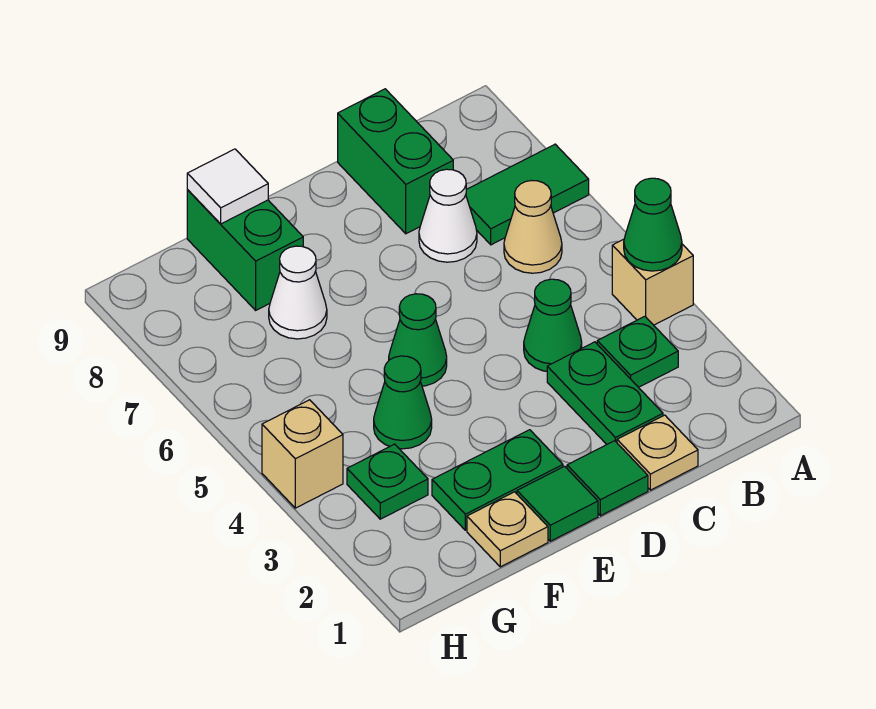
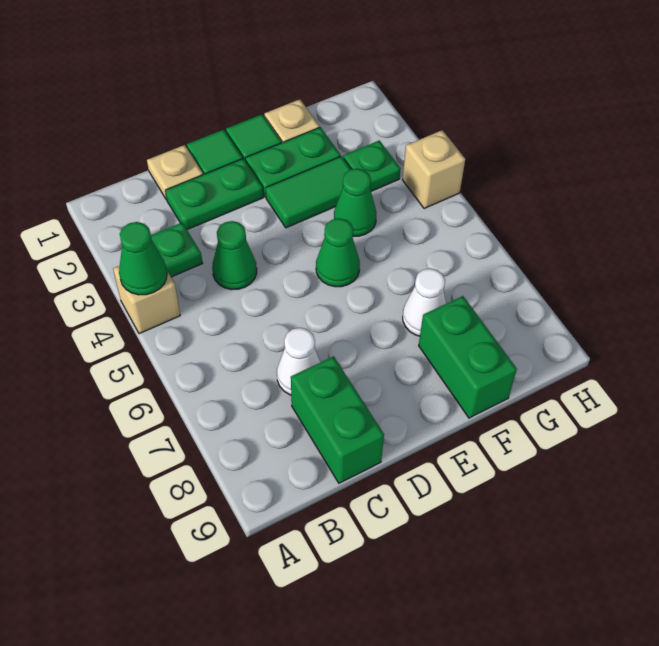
green tile A7:B7 level 1 -> green tile E3:F3 level 1
tan cone B6 level 1 -> none
green plate C2:C3 level 1 -> green plate C2:D2 level 1
white tile F9 level 2 -> none

